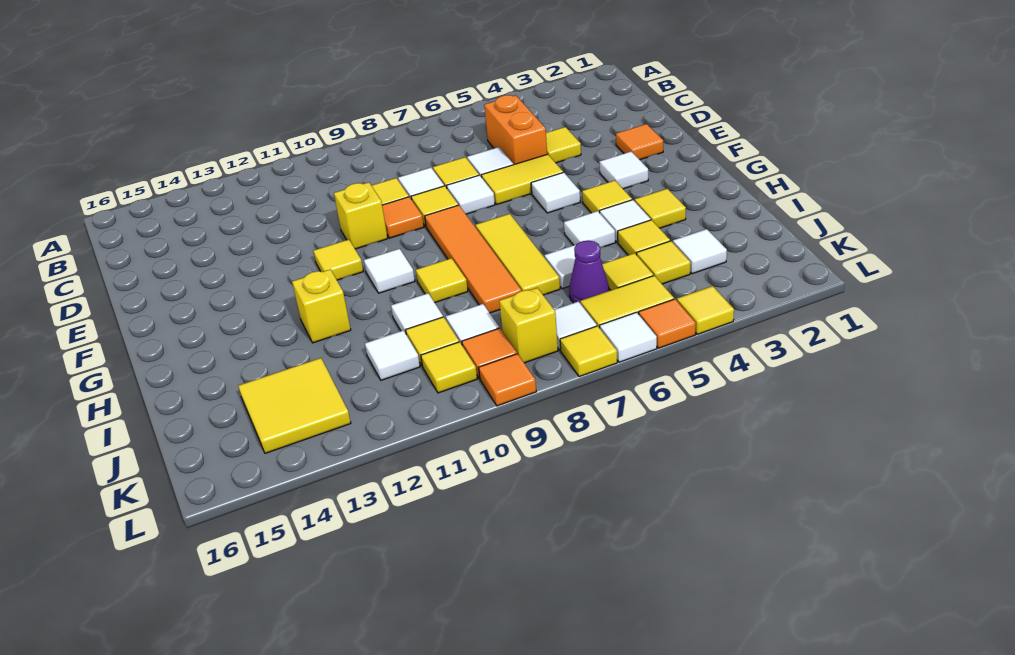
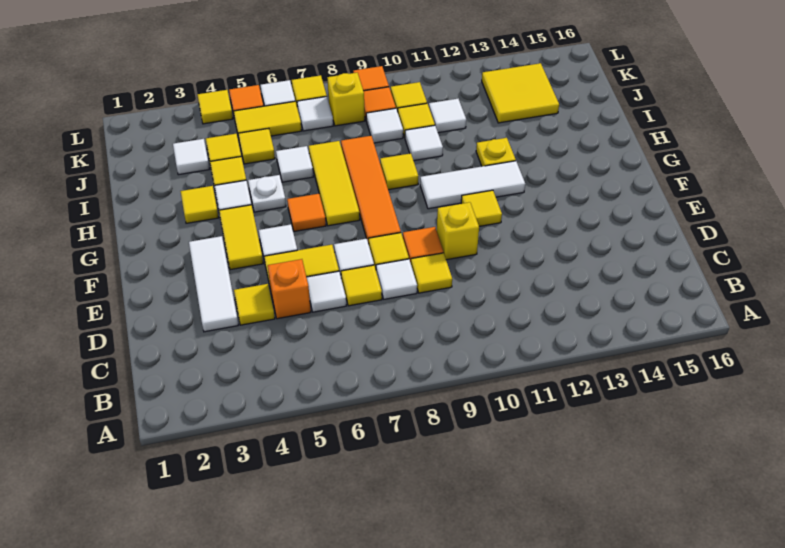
orange brick C5:D5 level 1 -> orange brick D5 level 1
orange tile E2 level 1 -> orange tile G6 level 1
white tile F3 level 1 -> white tile D3:F3 level 1
yellow tile G4 level 1 -> yellow tile F4:G4 level 1
white tile G10 level 1 -> white tile G10:G12 level 1
white tile H5 level 1 -> white plate H5 level 1
yellow brick H12 level 1 -> yellow plate H12 level 1
purple cone J6 level 1 -> none

